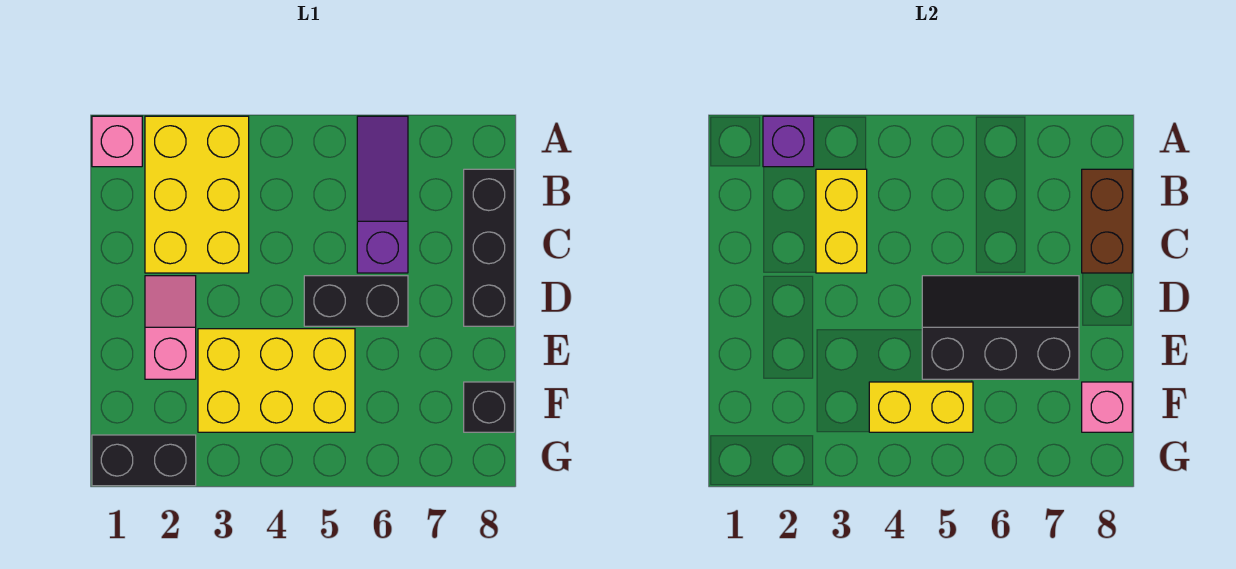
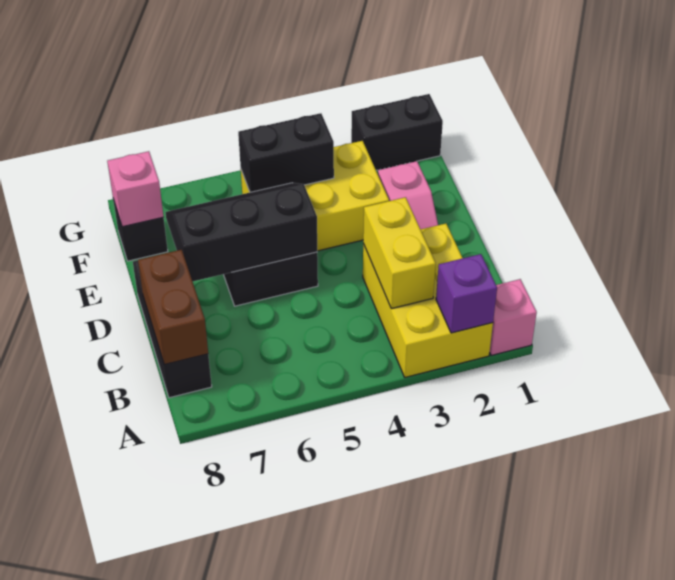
purple slope A6:C6 level 1 top C -> none
black slope D5:E7 level 2 top E -> black slope D5:E7 level 2 top D
yellow brick F4:F5 level 2 -> black brick F4:F5 level 2

